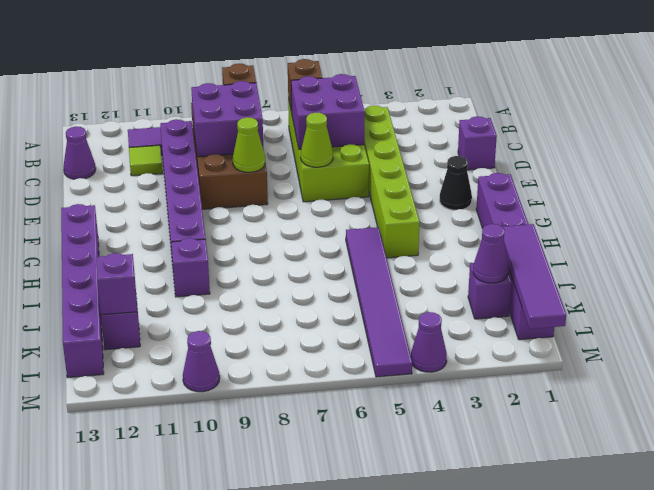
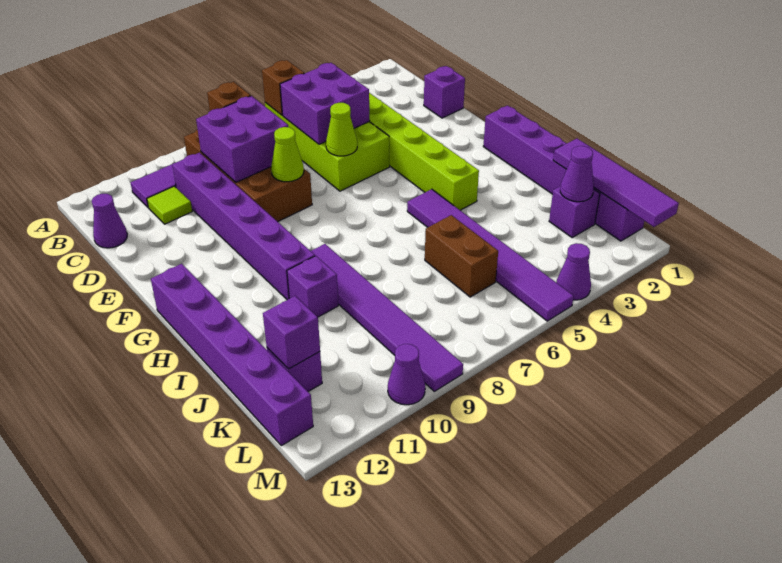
black cone F2 level 1 -> none
none -> purple tile H9:M9 level 1
none -> brown brick J6:K6 level 1

